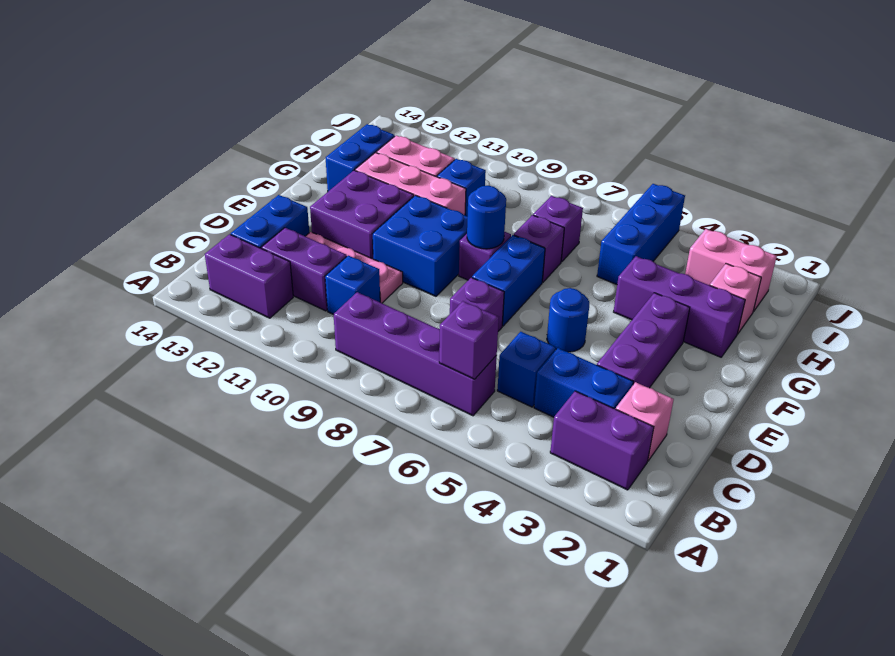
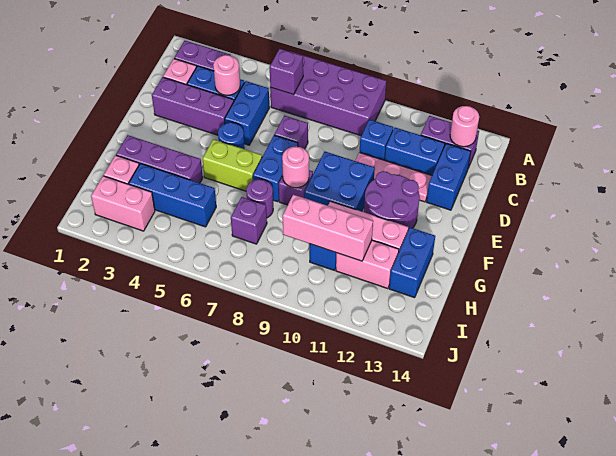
purple brick B6:B9 level 1 -> purple brick A6:B9 level 1
none -> pink round brick B13 level 2
none -> pink round brick C4 level 2
blue brick C5 level 1 -> blue brick C5:D5 level 1
purple brick C11:C12 level 1 -> blue brick C11:C12 level 1
purple brick D3:F3 level 1 -> purple brick D2:D4 level 1
purple brick E11:F12 level 1 -> purple round brick E11:F12 level 1
none -> lime brick F5:F6 level 1
blue round brick F8 level 2 -> pink round brick F8 level 2
purple brick G7 level 1 -> purple round brick G7 level 1
blue brick H5:J5 level 1 -> blue brick H3:H5 level 1
none -> pink brick H9:H11 level 2

